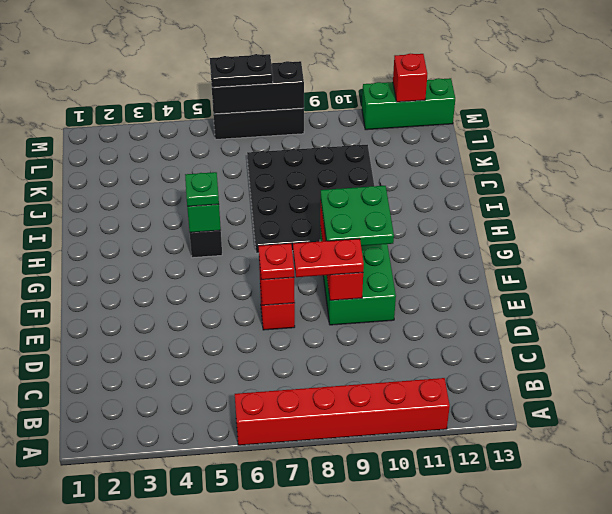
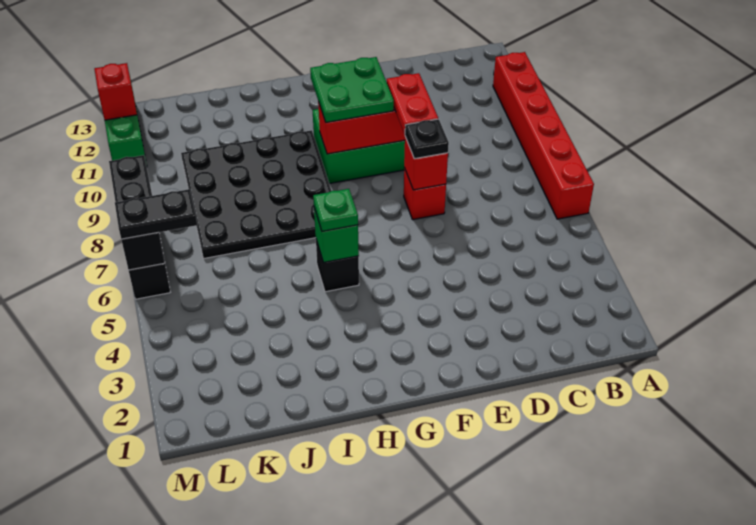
red plate E7 level 3 -> black plate E7 level 3
black plate M6:M7 level 3 -> black plate L6:M6 level 3

